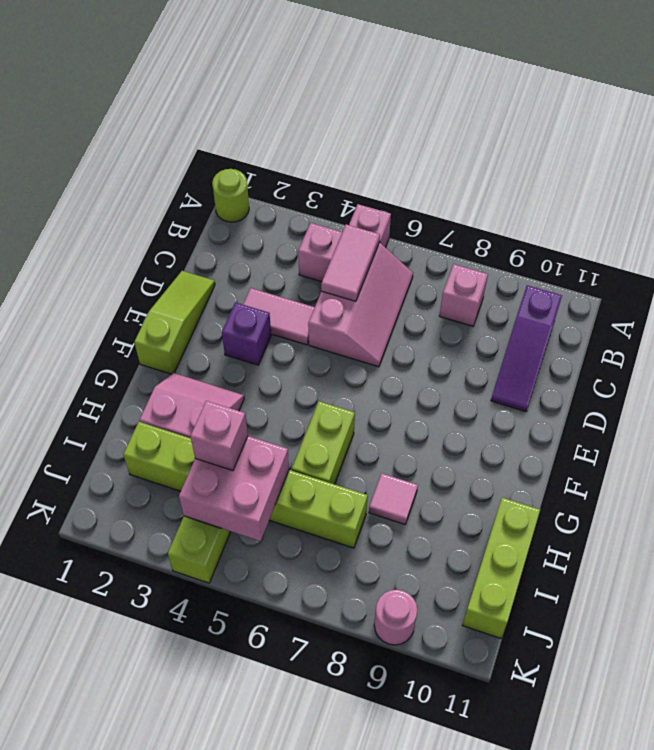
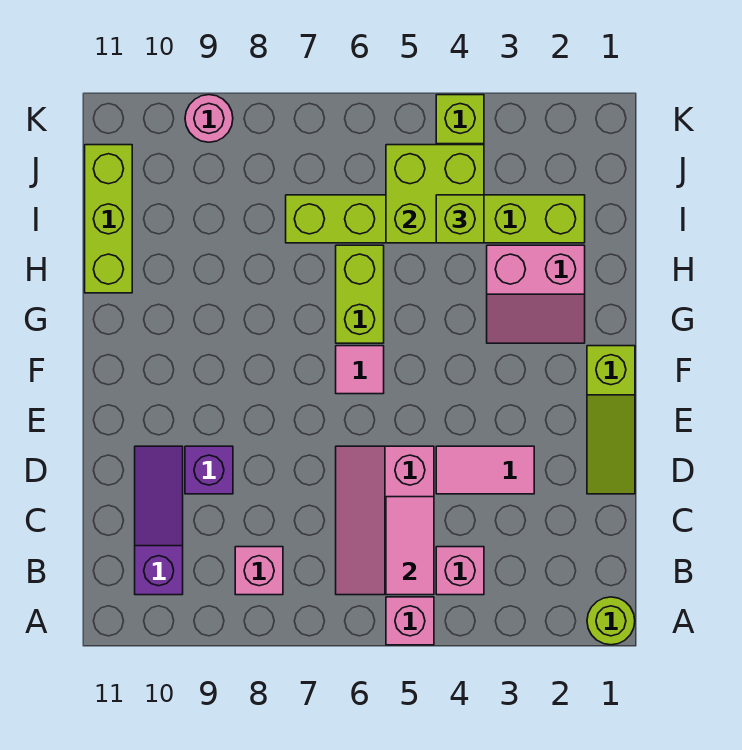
purple brick E3 level 1 -> purple brick D9 level 1
pink tile H8 level 1 -> pink tile F6 level 1
pink brick I4:J5 level 2 -> lime brick I4:J5 level 2
pink brick I4 level 3 -> lime brick I4 level 3

